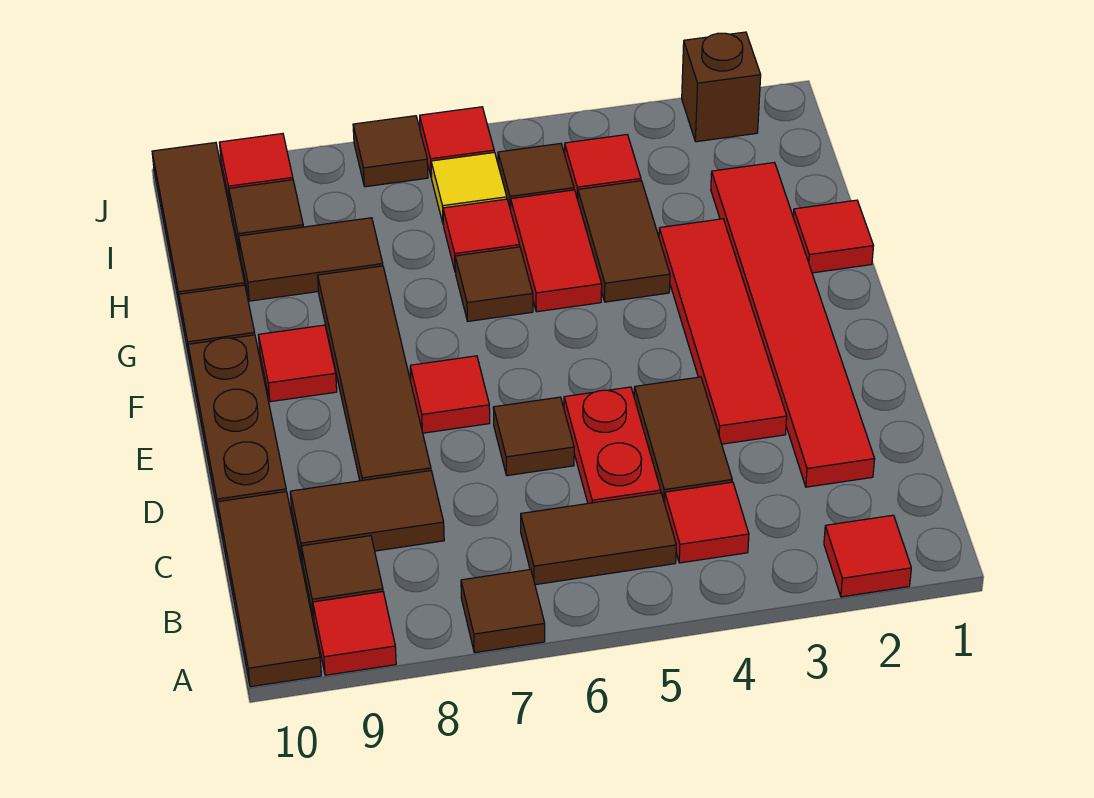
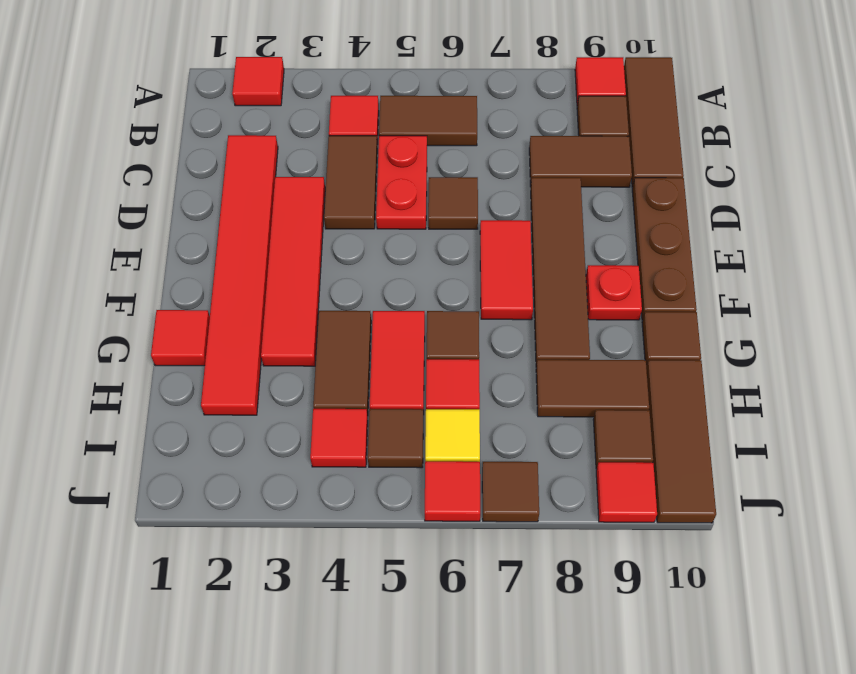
brown tile A7 level 1 -> none
red tile E7 level 1 -> red tile E7:F7 level 1
red tile F9 level 1 -> red plate F9 level 1
brown brick J2 level 1 -> none

